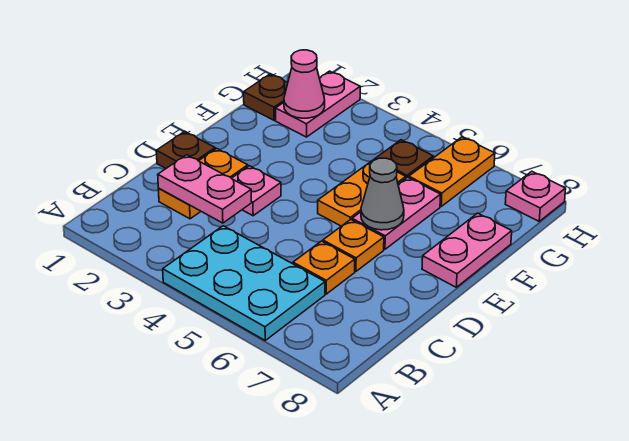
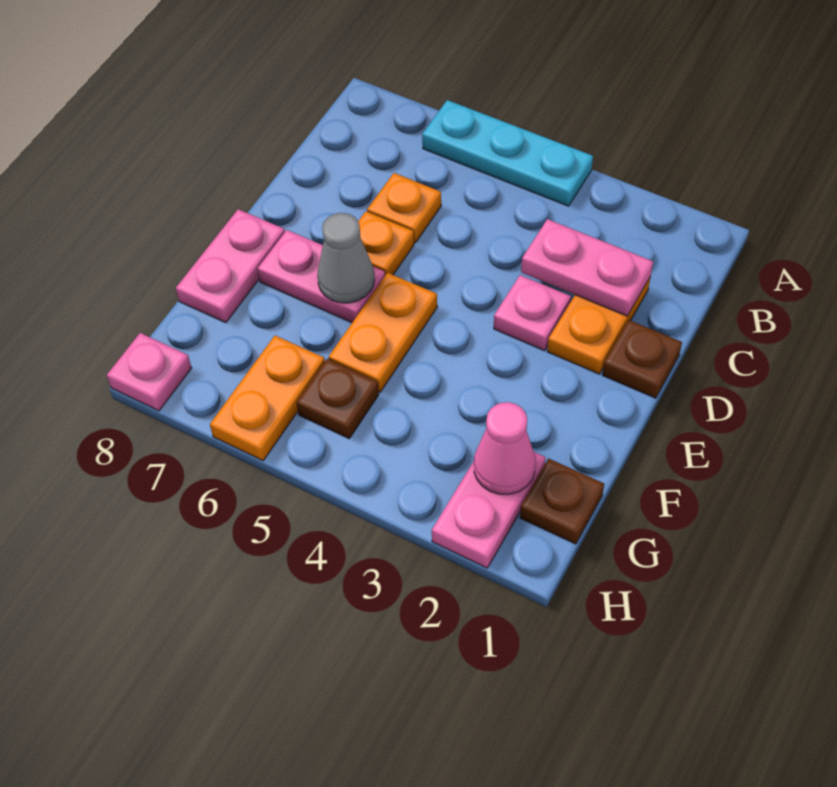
cyan plate A4:B6 level 1 -> cyan plate A4:A6 level 1
pink plate E6:F6 level 1 -> pink plate E6:E7 level 1

